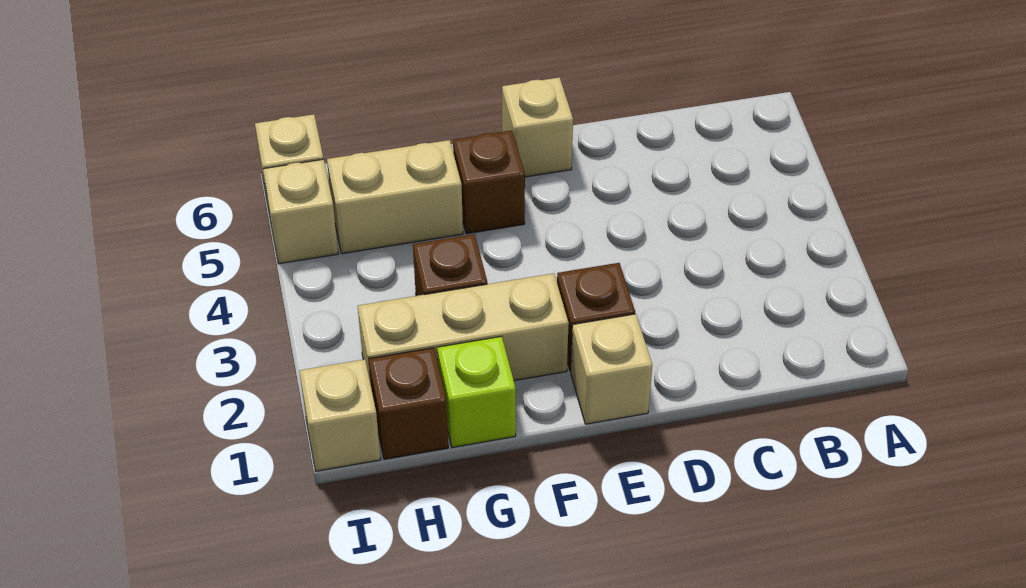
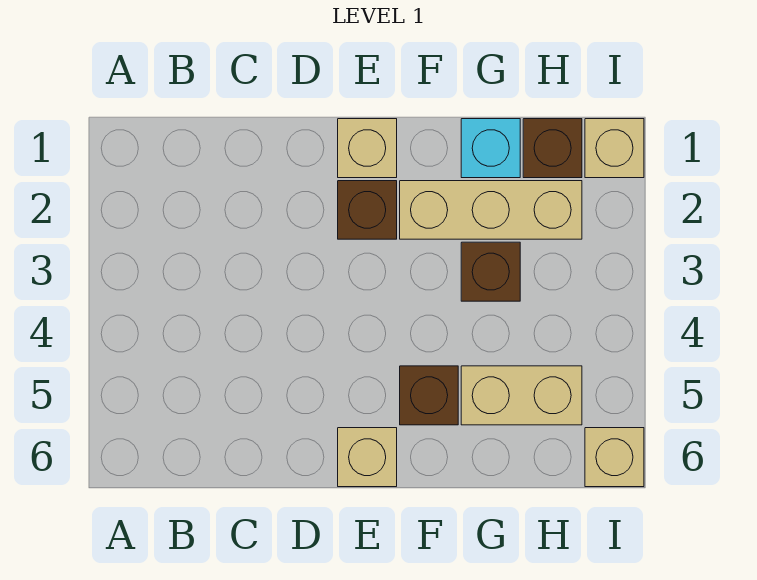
lime brick G1 level 1 -> cyan brick G1 level 1
tan brick I5 level 1 -> none

